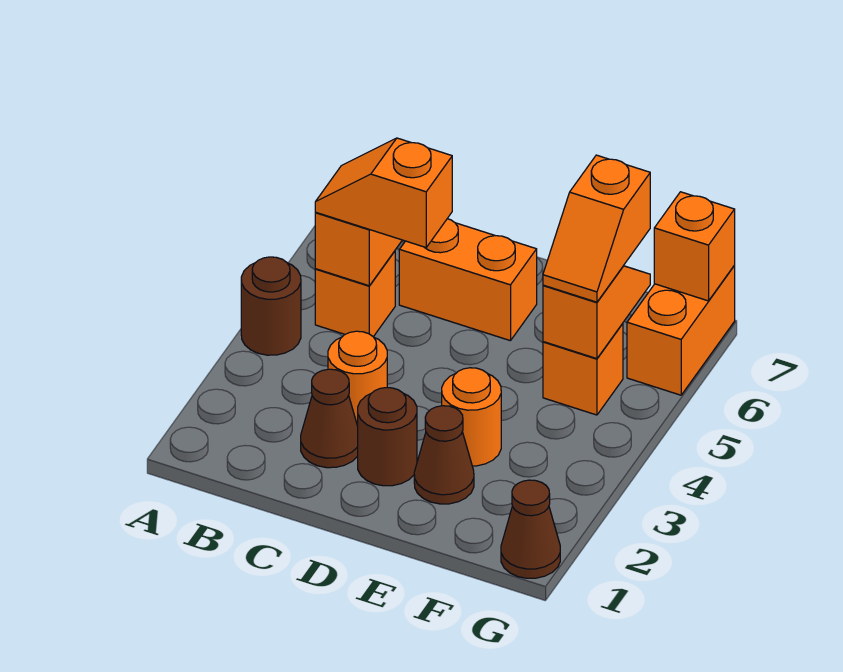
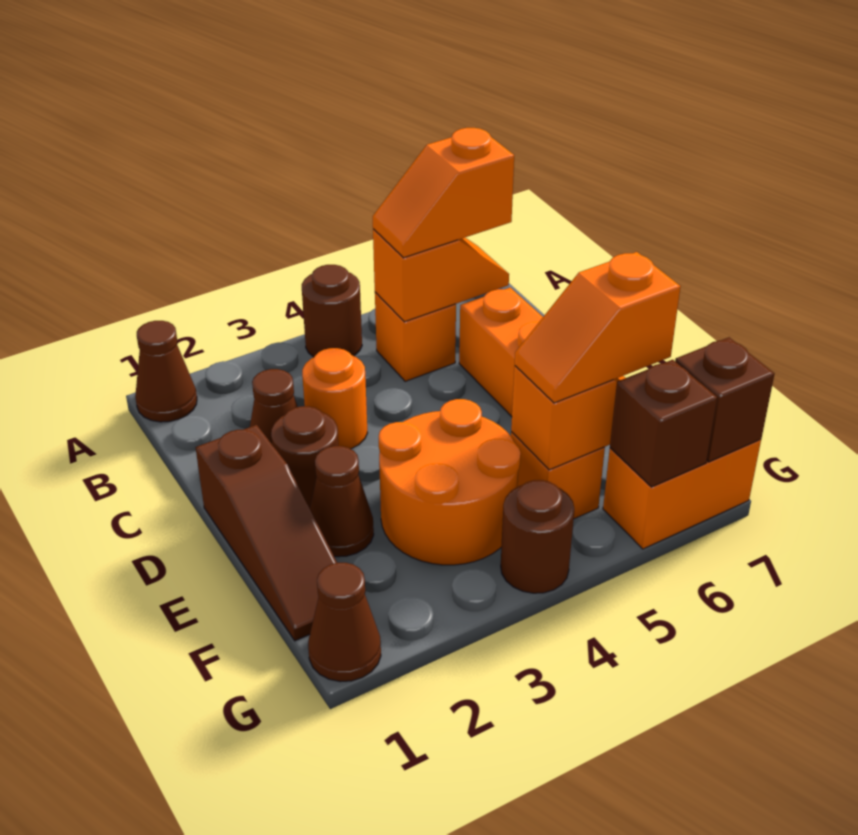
none -> brown cone A1 level 1
orange slope B5:C5 level 3 top C -> orange slope B5:B6 level 3 top 6
none -> brown slope D1:F1 level 1 top D
orange round brick E3 level 1 -> orange round brick E3:F4 level 1
none -> brown round brick G4 level 1
none -> brown brick G6 level 2
orange brick G7 level 2 -> brown brick G7 level 2

